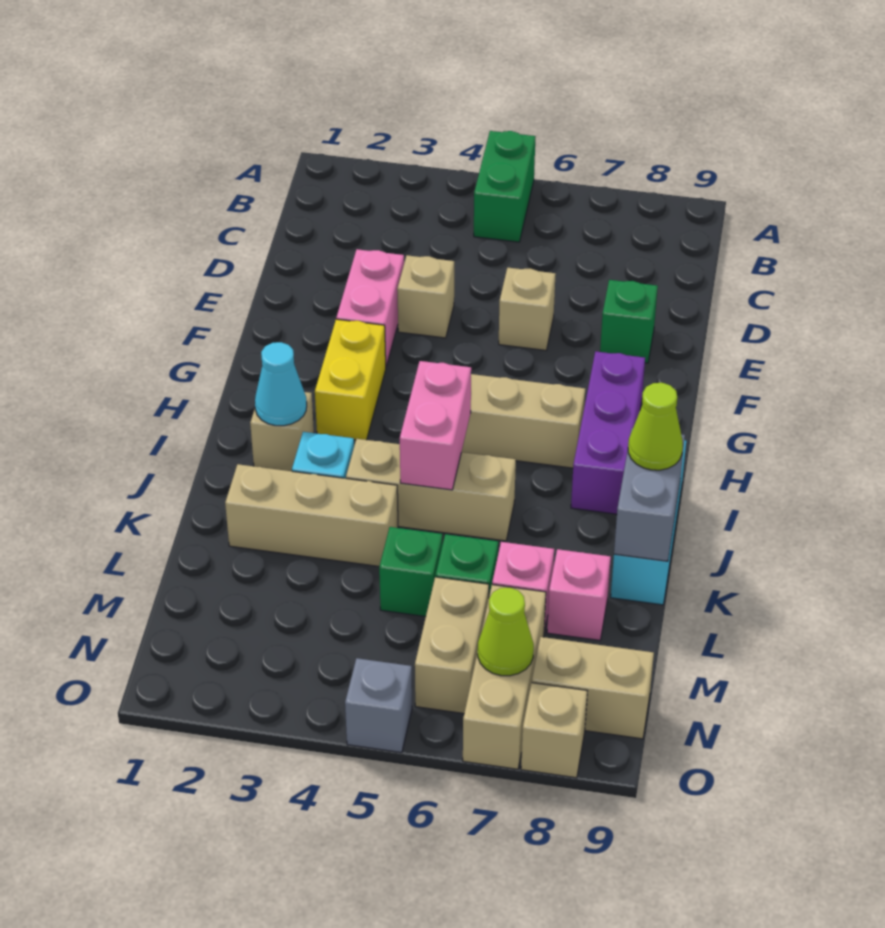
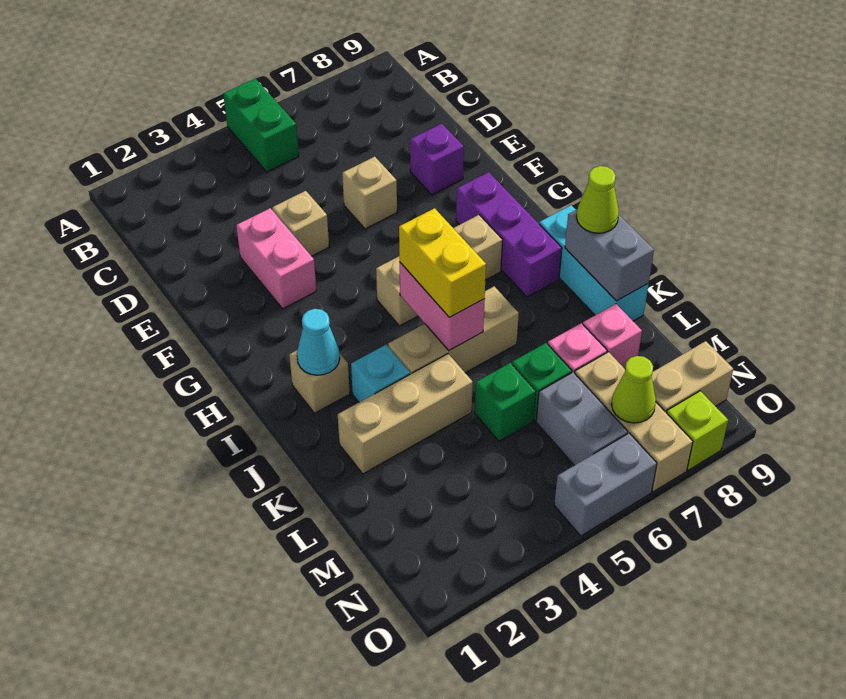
green brick E8 level 1 -> purple brick E8 level 1
yellow brick G3:H3 level 1 -> yellow brick I5:J5 level 3
tan brick M6:N6 level 1 -> grey brick M6:N6 level 1
grey brick O5 level 1 -> grey brick O5:O6 level 1
tan brick O8 level 1 -> lime brick O8 level 1

